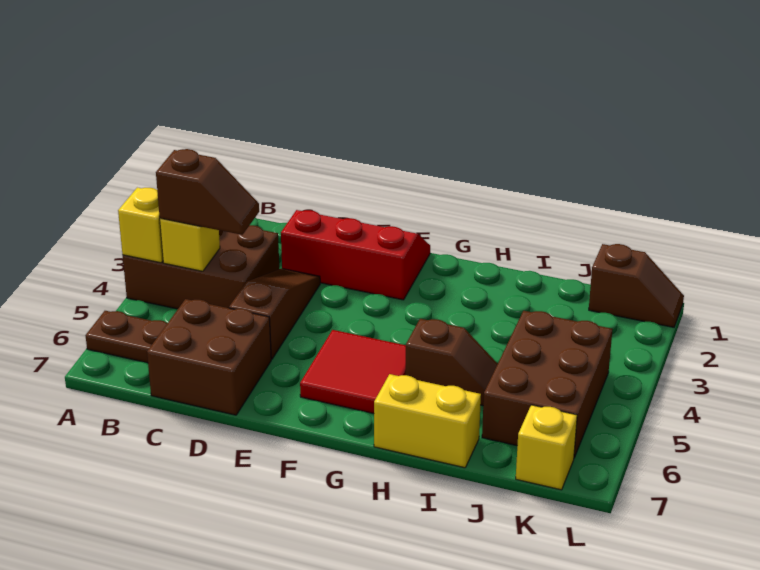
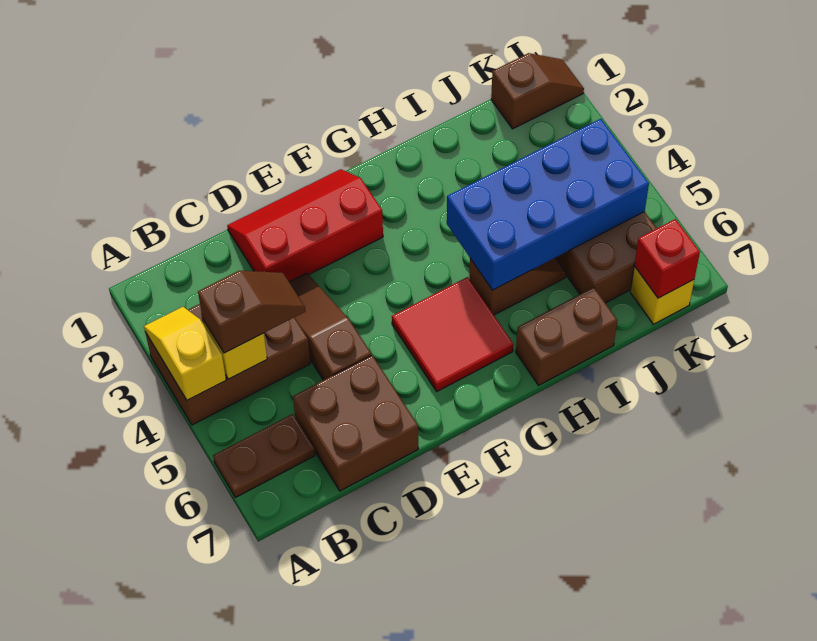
none -> blue brick H4:K5 level 2
yellow brick H7:I7 level 1 -> brown brick H7:I7 level 1
none -> red brick K7 level 2

